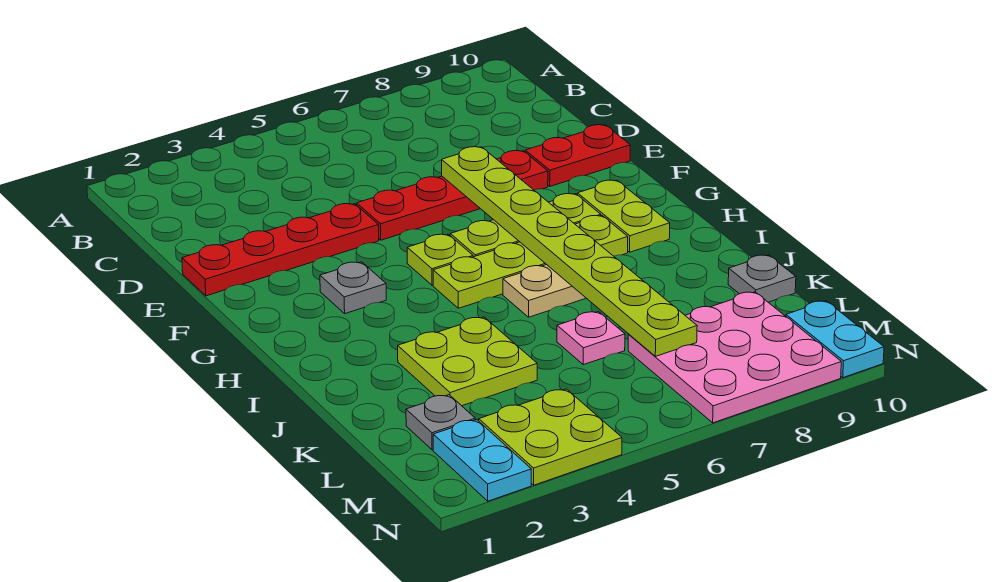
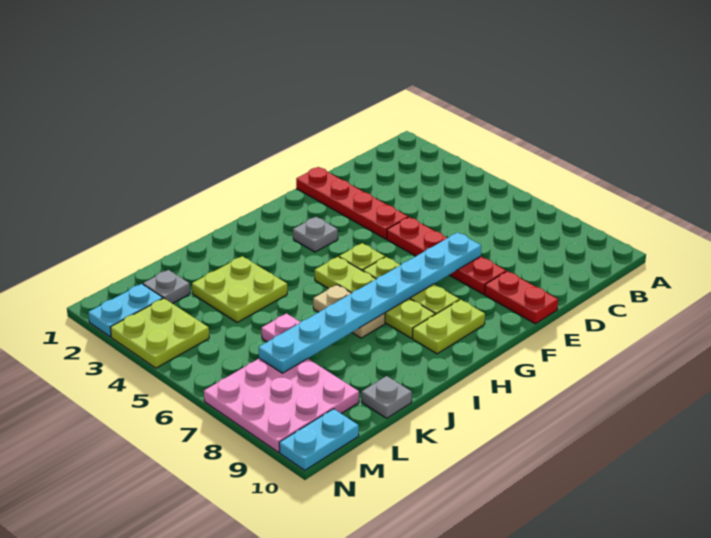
lime plate E7:L7 level 2 -> cyan plate E7:L7 level 2

